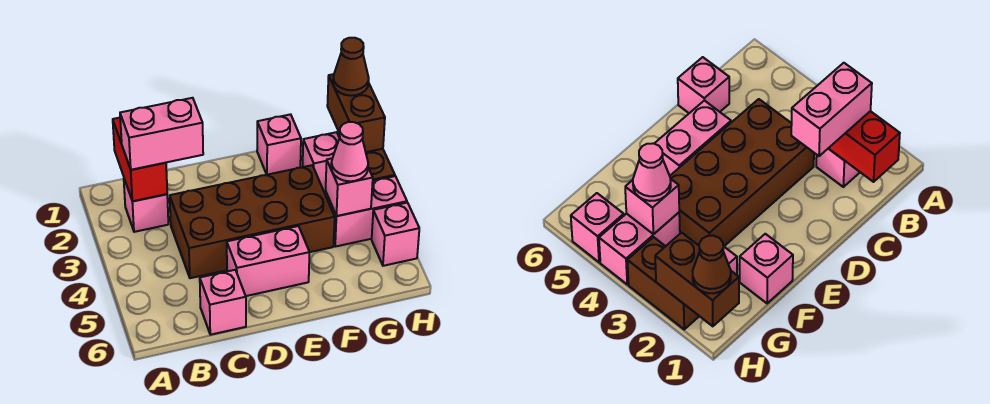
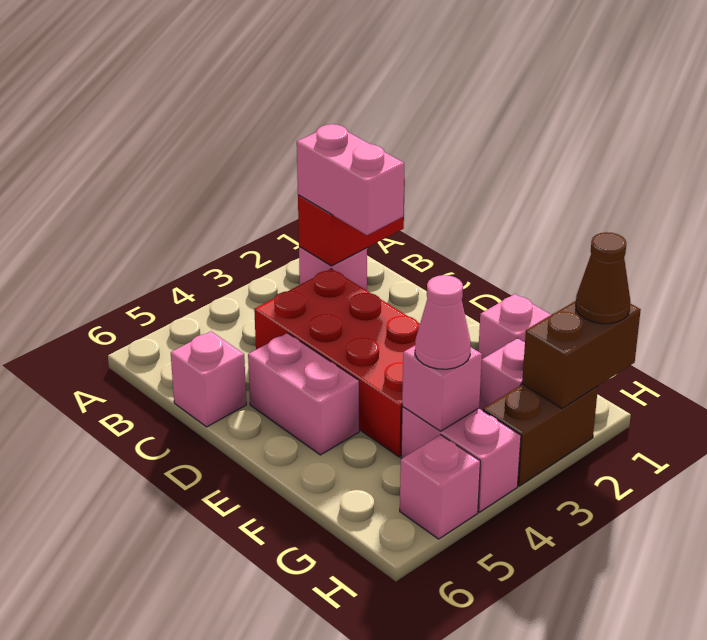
brown brick C3:F4 level 1 -> red brick C3:F4 level 1

